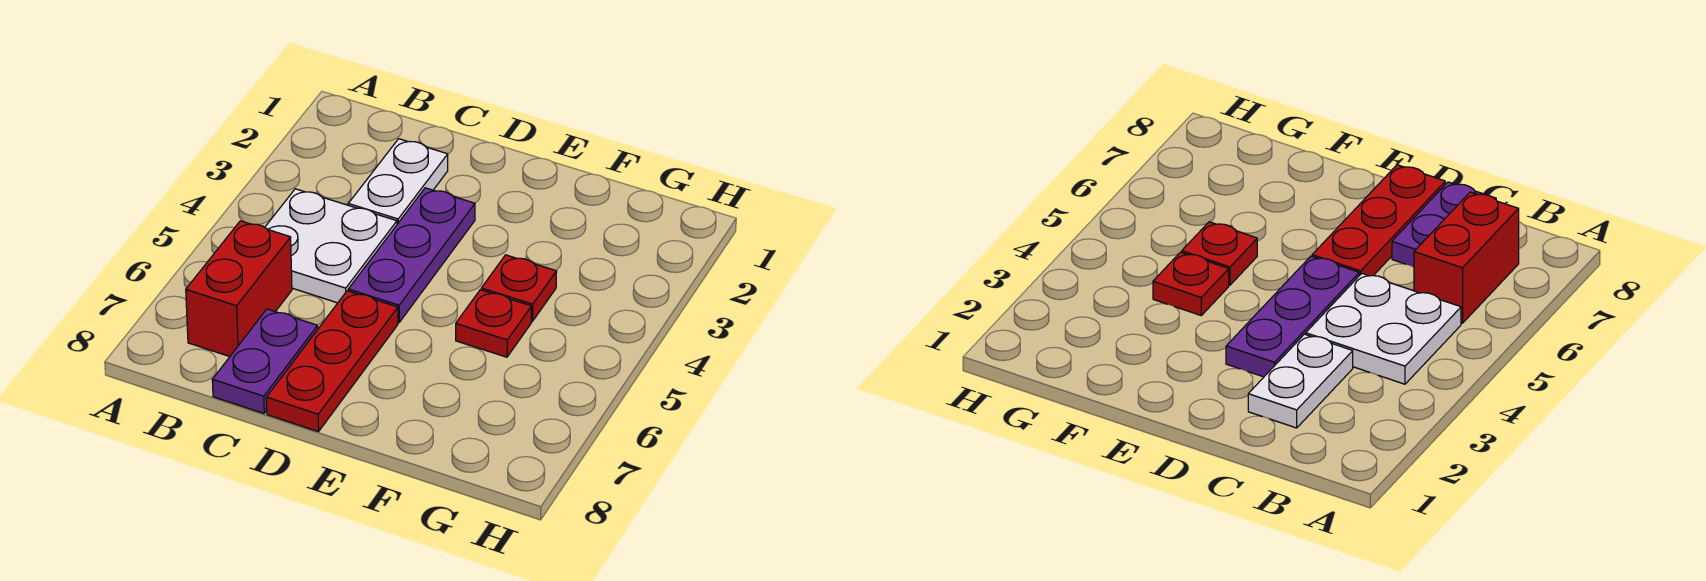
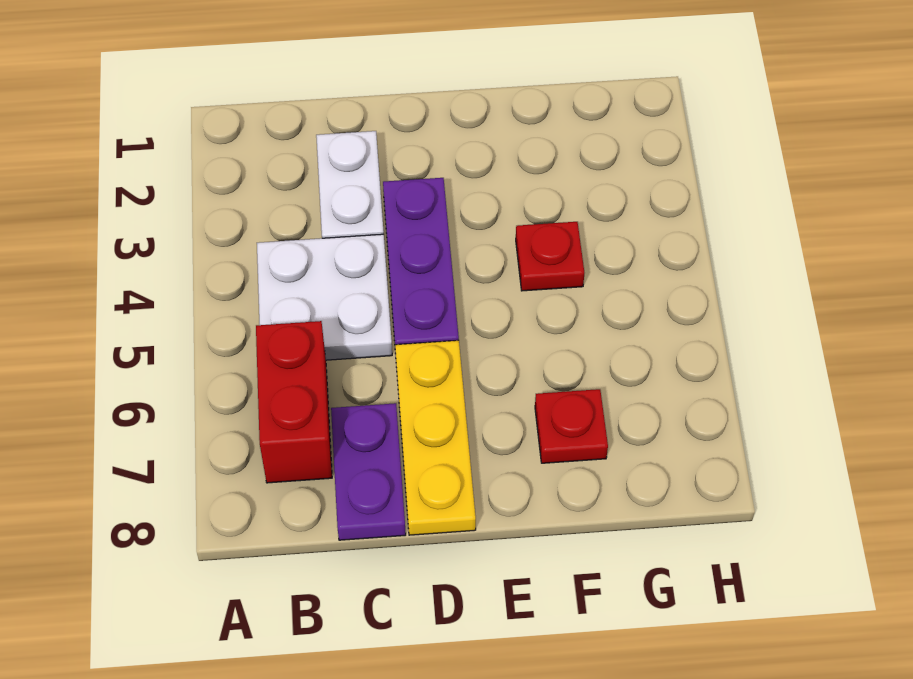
red plate D6:D8 level 1 -> yellow plate D6:D8 level 1
red plate F5 level 1 -> red plate F7 level 1

